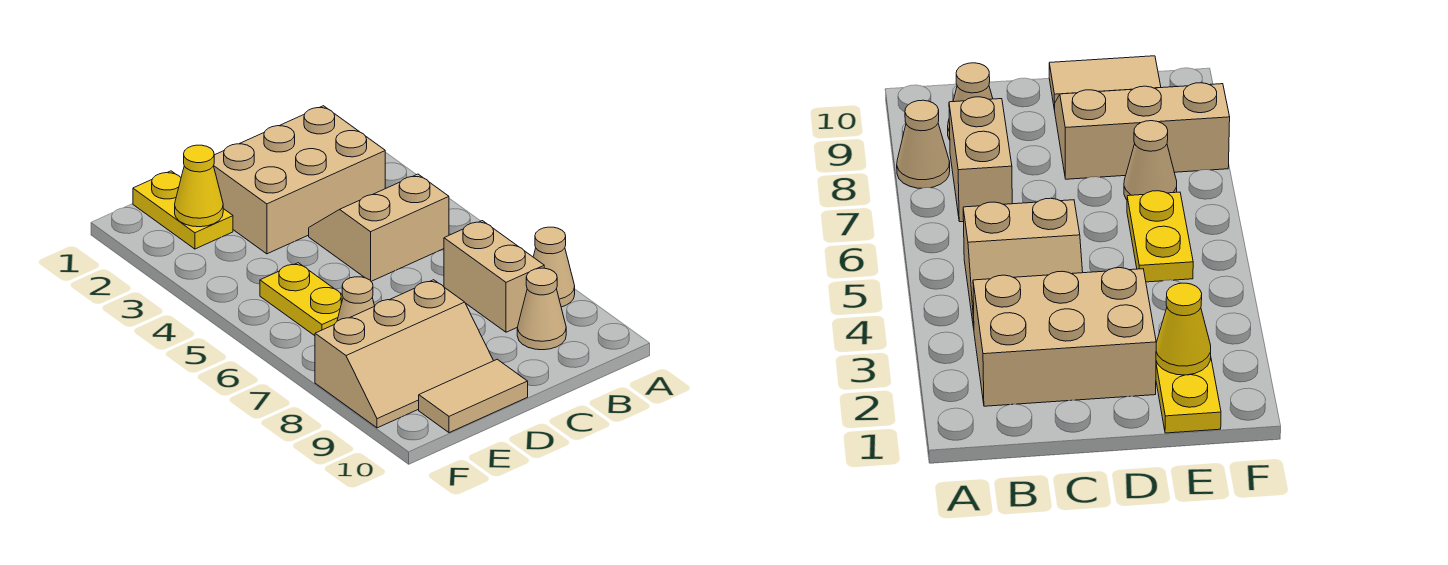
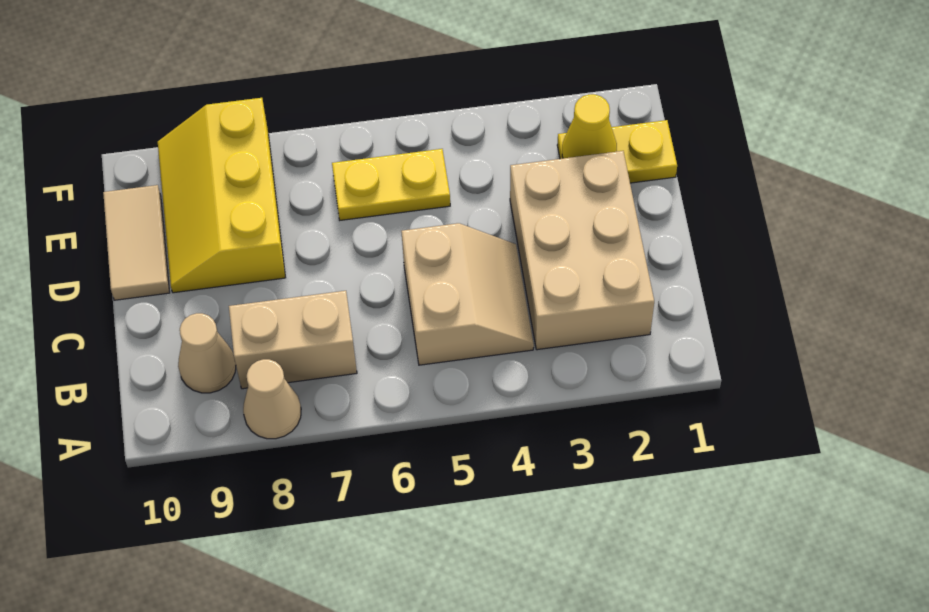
tan slope D8:F9 level 1 top 8 -> yellow slope D8:F9 level 1 top 8
tan cone E7 level 1 -> none

